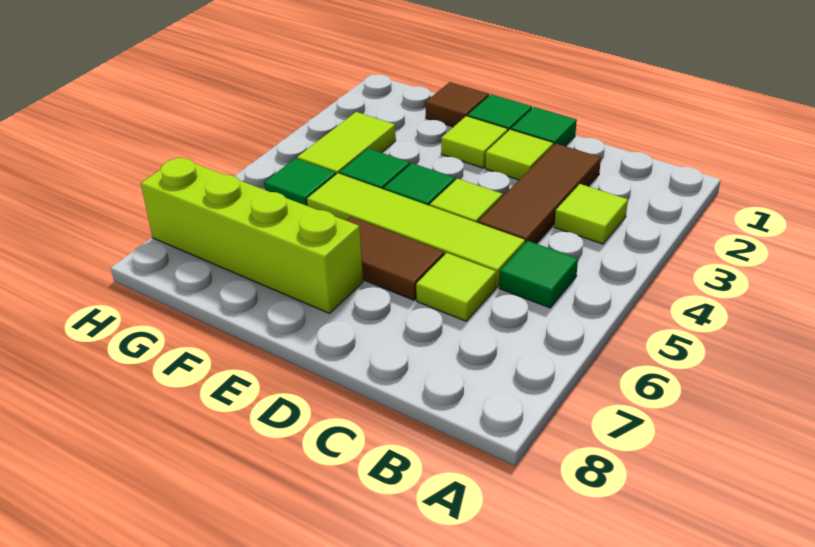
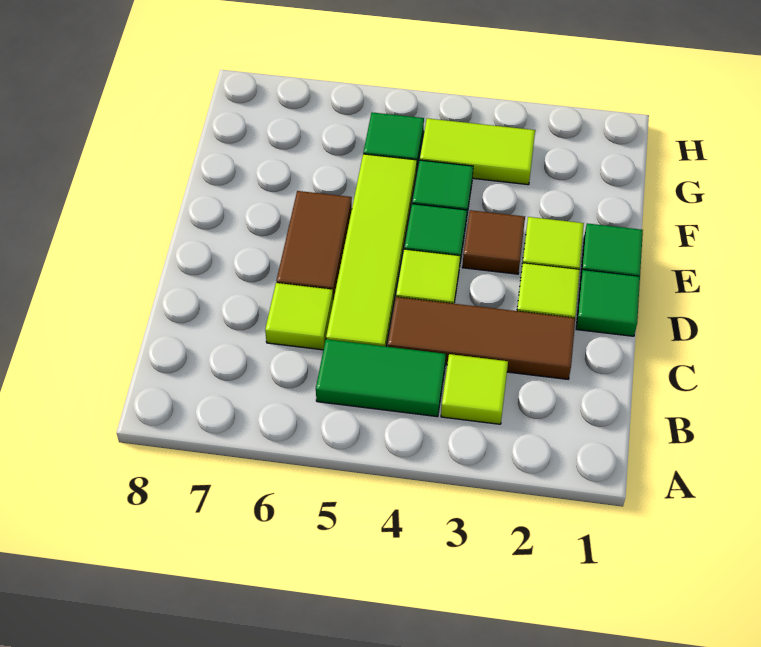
green tile B5 level 1 -> green tile B4:B5 level 1
lime brick E7:H7 level 1 -> none
brown tile F1 level 1 -> brown tile E3 level 1

